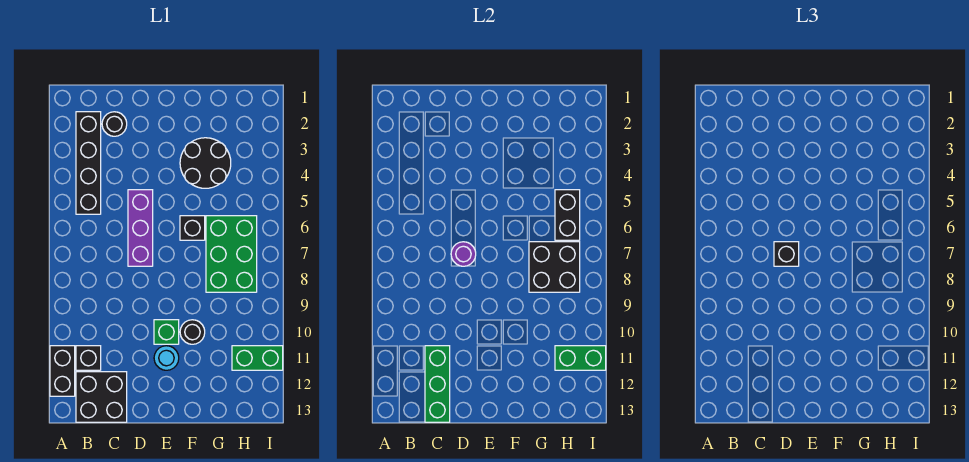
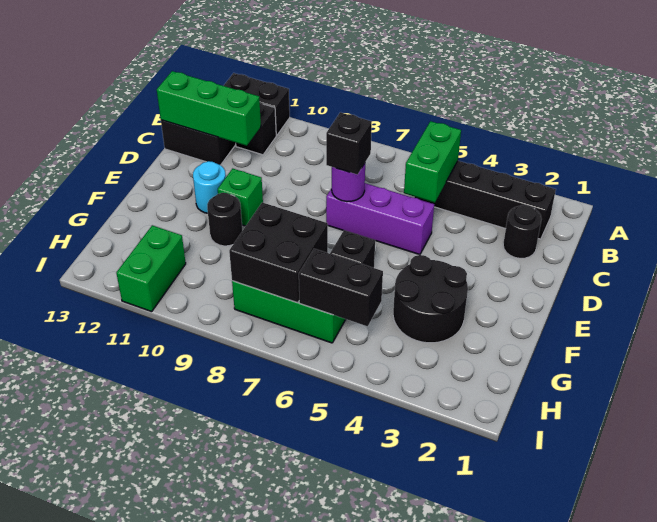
green brick H11:I11 level 2 -> green brick B5:C5 level 2

